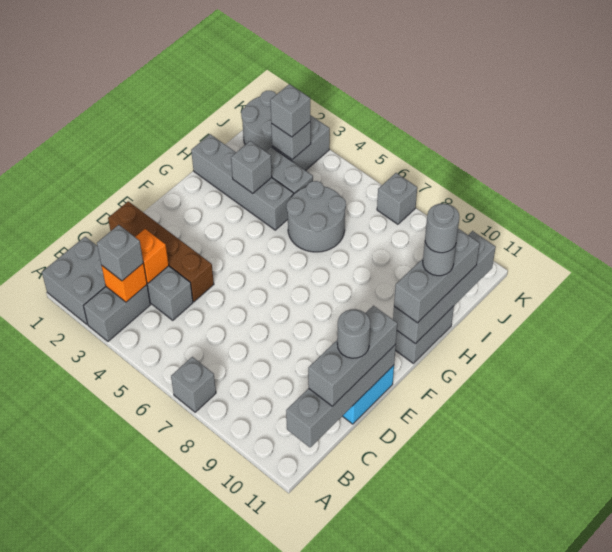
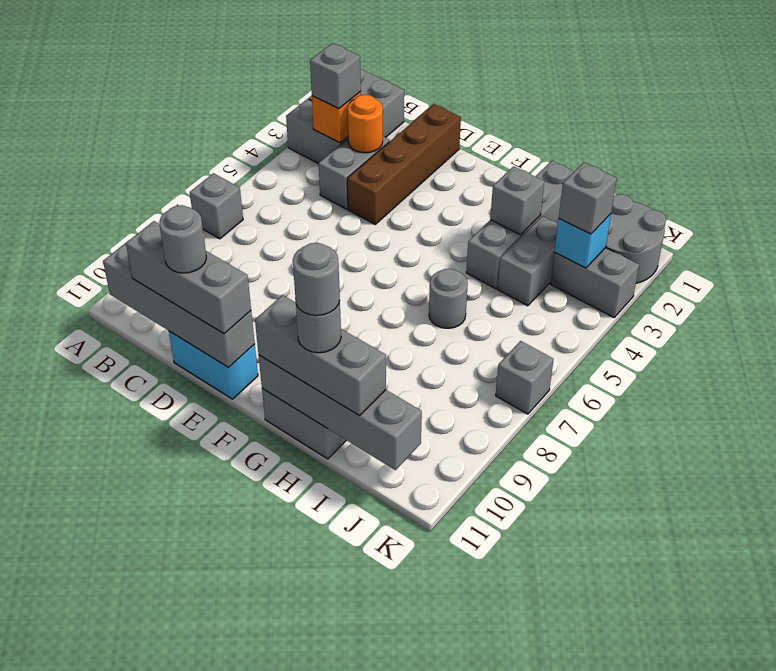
orange brick C3 level 2 -> orange round brick C3 level 2
grey round brick H5:I6 level 1 -> grey round brick H6 level 1
grey brick J3 level 2 -> cyan brick J3 level 2

